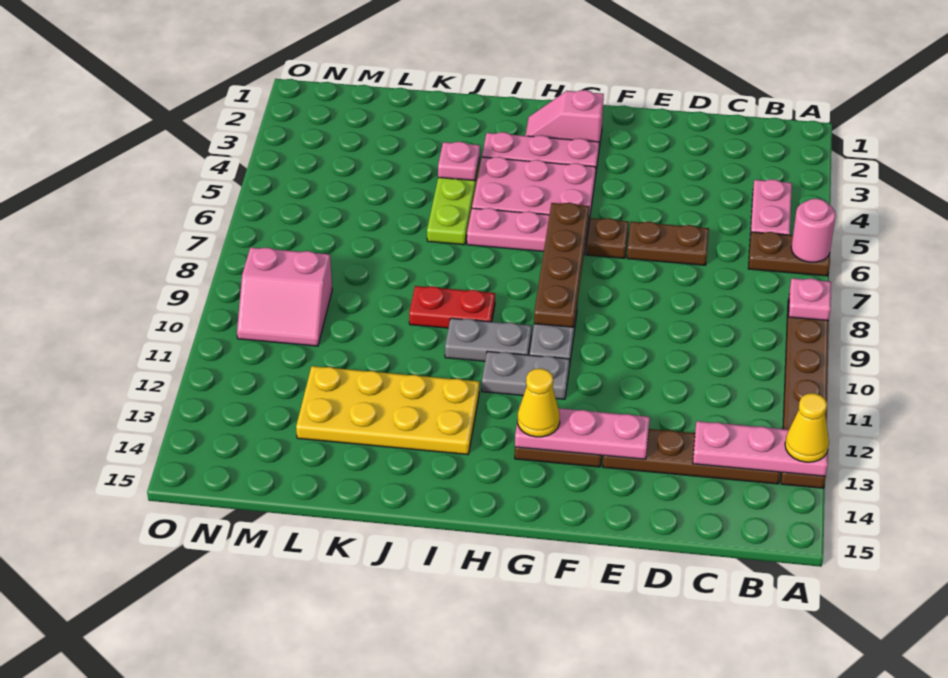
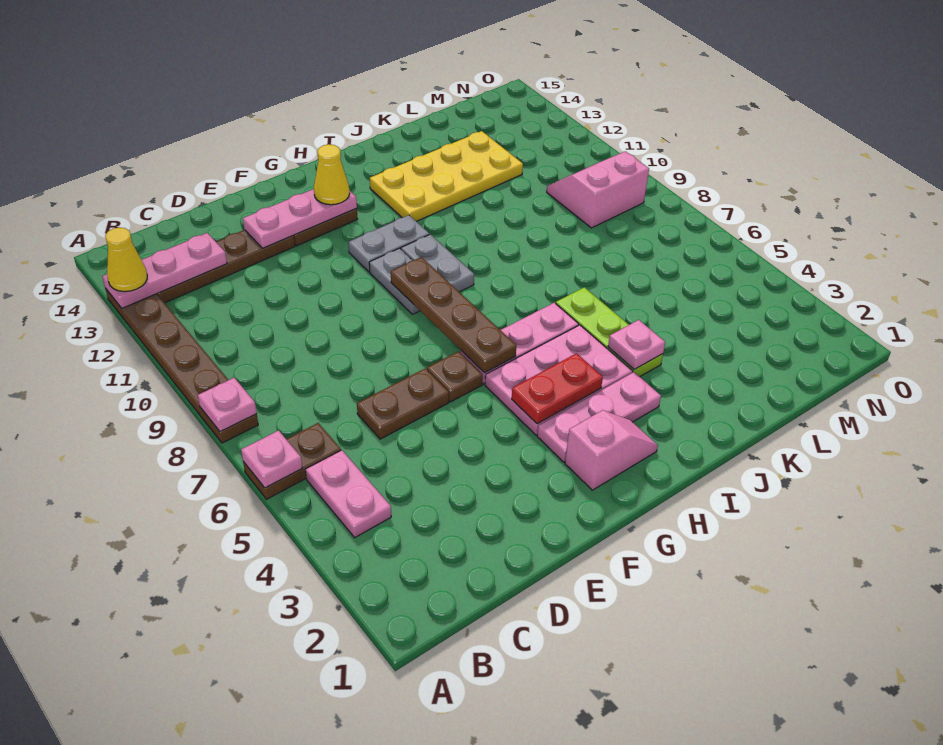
pink round brick A6 level 2 -> pink plate A6 level 2
grey plate H10:I10 level 1 -> grey plate H9:H10 level 1
red plate I9:J9 level 1 -> red plate G4:H4 level 2

